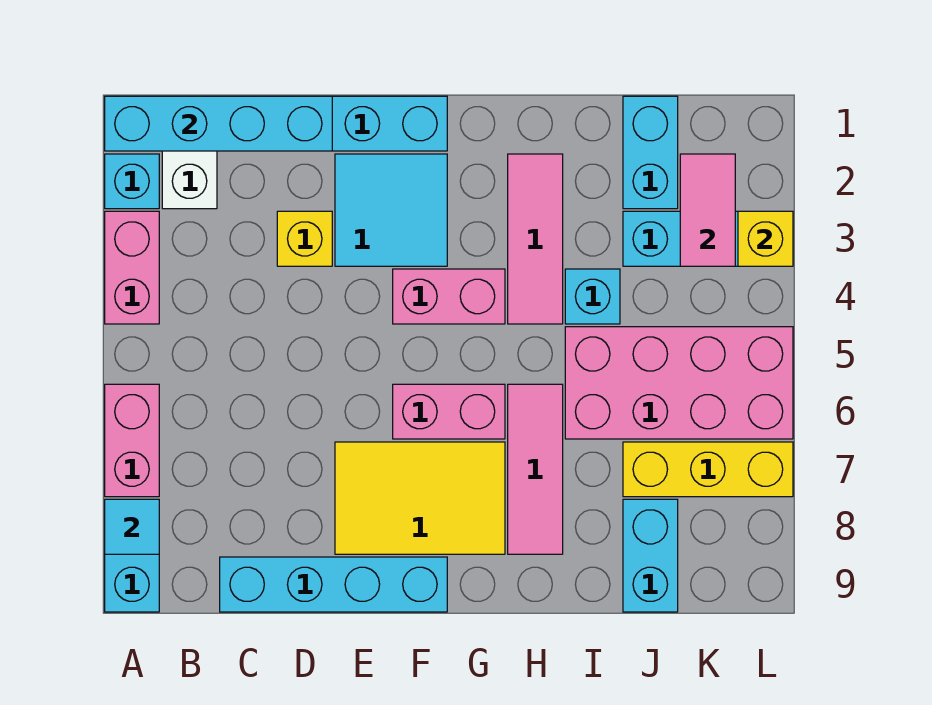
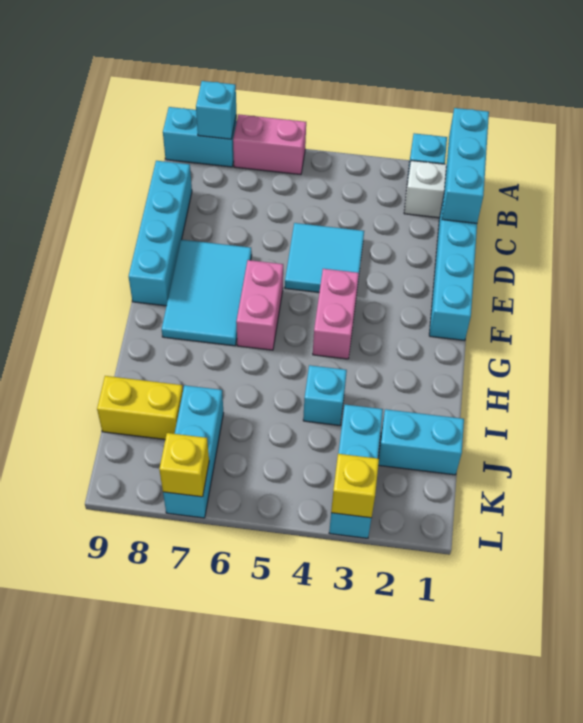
cyan brick A1:D1 level 2 -> cyan brick A1:C1 level 2
pink brick A3:A4 level 1 -> none
cyan tile A8 level 2 -> cyan brick A8 level 2
yellow brick D3 level 1 -> yellow brick L7 level 2
cyan tile E2:F3 level 1 -> cyan tile D4:E5 level 1
yellow tile E7:G8 level 1 -> cyan tile E7:G8 level 1
pink tile H2:H4 level 1 -> none
pink tile H6:H8 level 1 -> none
pink brick I5:L6 level 1 -> none
yellow brick J7:L7 level 1 -> cyan brick J7:L7 level 1
cyan brick J8:J9 level 1 -> yellow brick J8:J9 level 1
pink tile K2:K3 level 2 -> none

